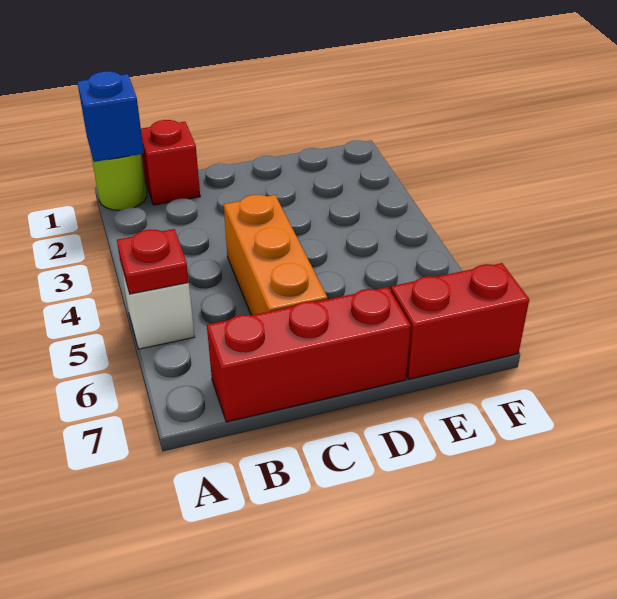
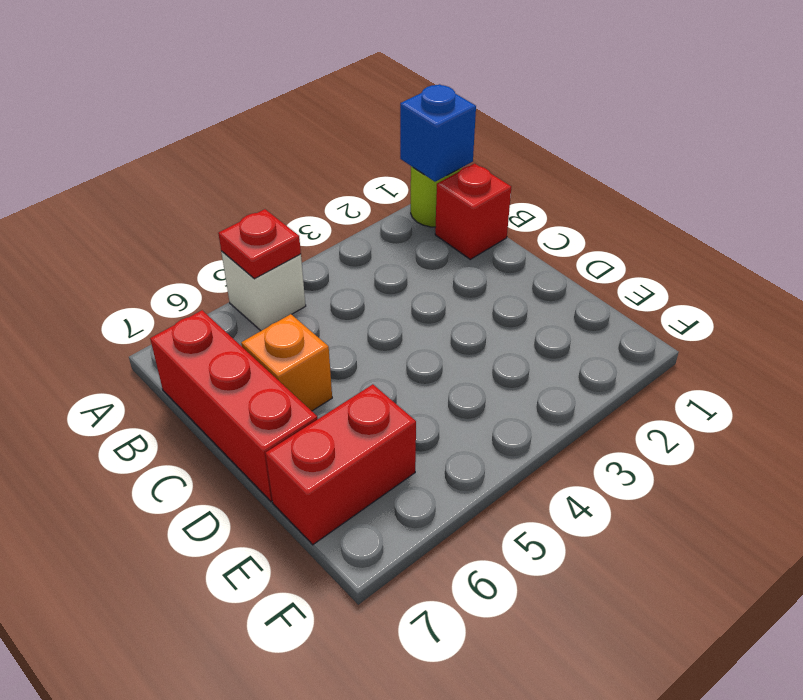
orange brick C4:C6 level 1 -> orange brick C6 level 1
red brick E7:F7 level 1 -> red brick E6:E7 level 1

